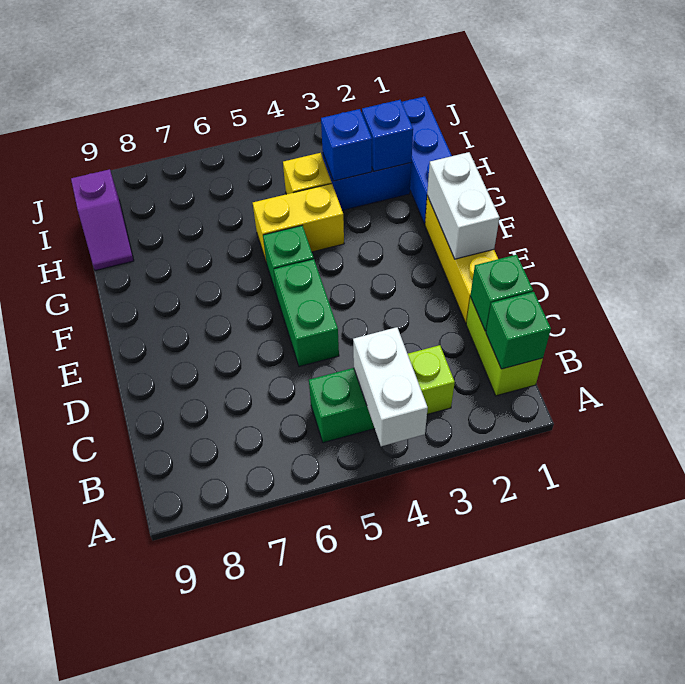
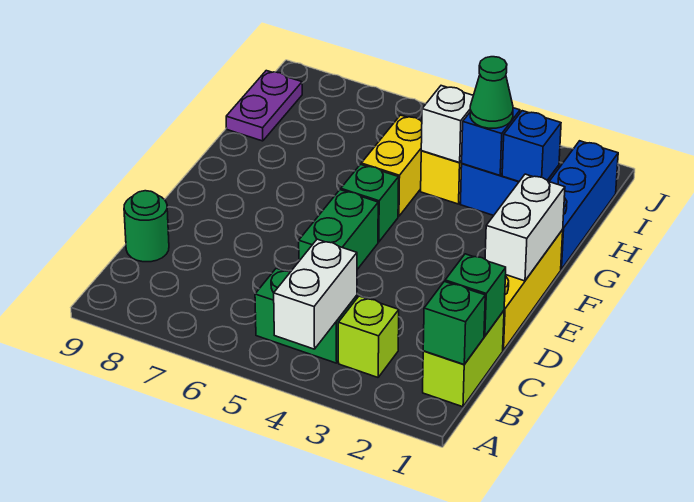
none -> green round brick C9 level 1
yellow brick G4:G5 level 1 -> yellow brick G5:H5 level 1
none -> green cone H3 level 3
none -> white brick H4 level 2
purple slope H9:I9 level 1 top I -> purple plate H9:I9 level 1

